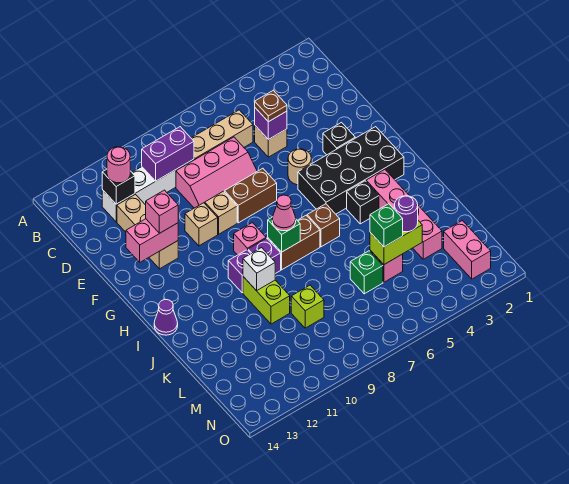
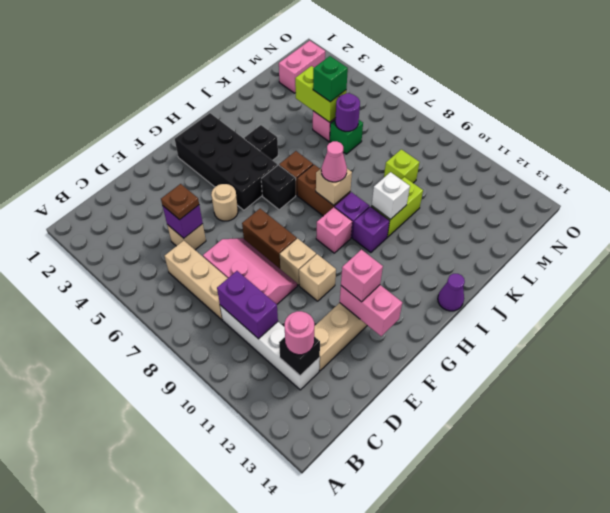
black brick F3 level 1 -> black brick H6 level 1
pink brick I3:L3 level 1 -> none
green brick I8 level 2 -> tan brick I8 level 2
purple round brick L4 level 3 -> purple round brick L6 level 2

